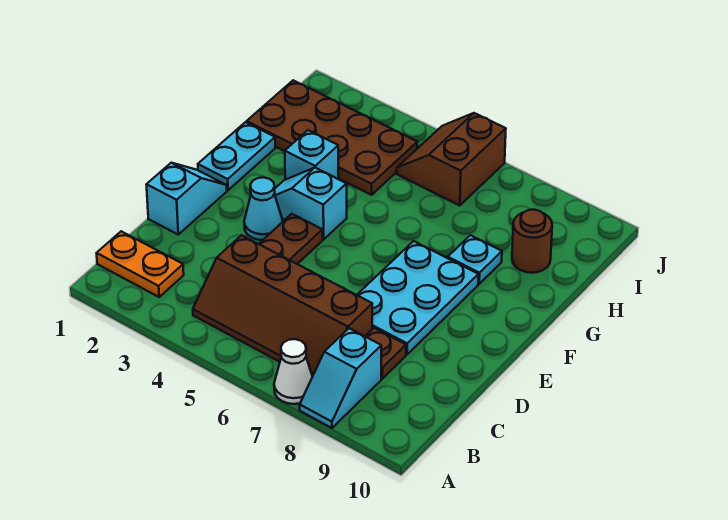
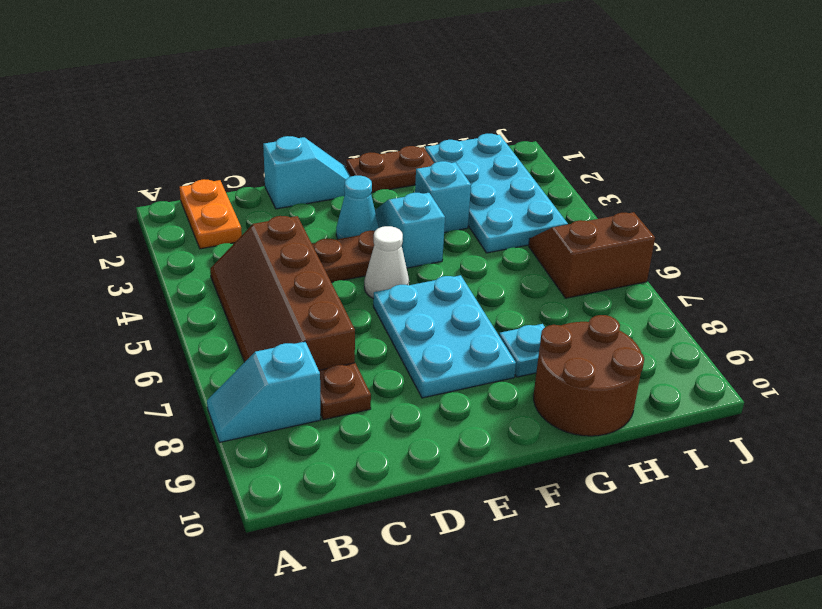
white cone A7 level 1 -> white cone E5 level 1
cyan plate D7:F8 level 1 -> cyan plate E6:F8 level 1
cyan plate F1:G1 level 1 -> brown plate F1:G1 level 1
brown plate H1:I4 level 1 -> cyan plate H1:I4 level 1
brown round brick H9 level 1 -> brown round brick G9:H10 level 1

